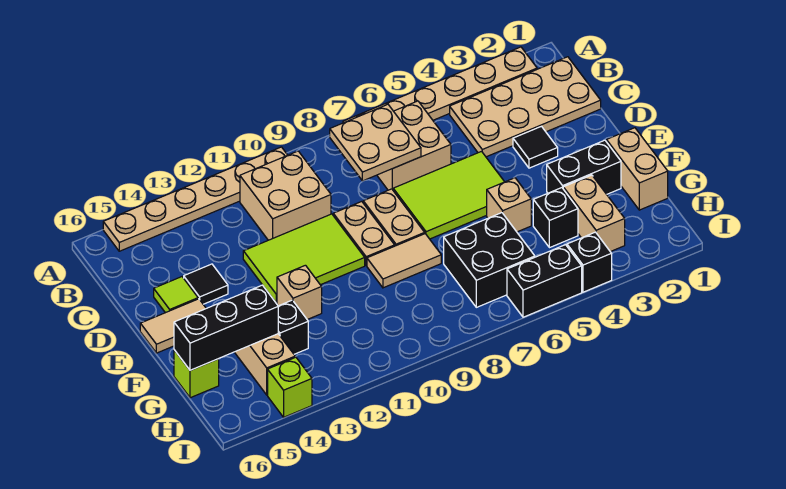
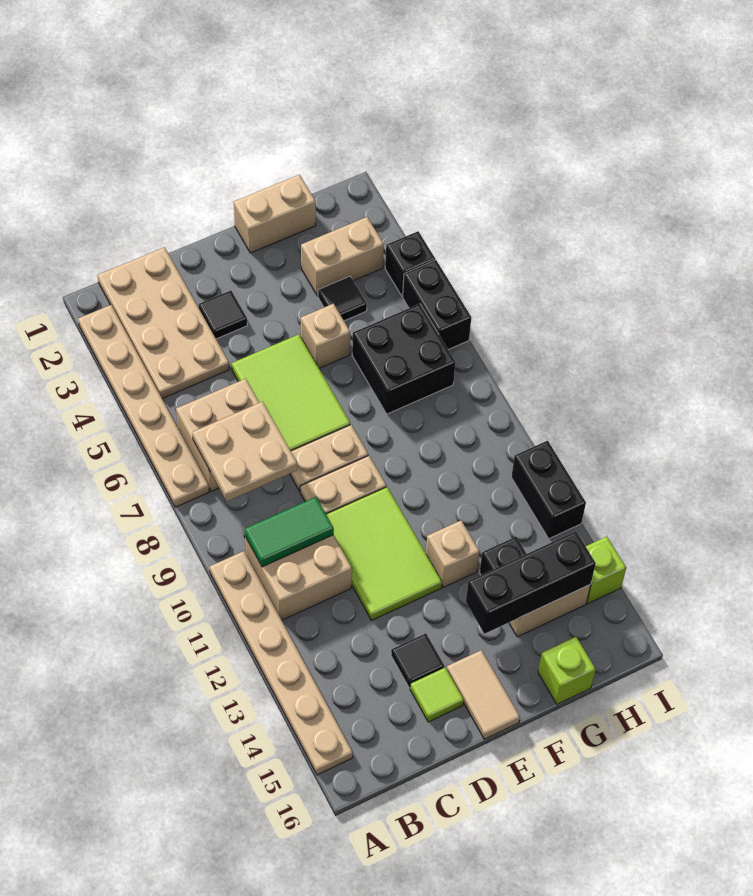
none -> green tile B10:C10 level 2
black brick F2:F3 level 1 -> black brick I11:I12 level 1
tan tile F8:F9 level 1 -> none
black brick G4 level 1 -> black tile G4 level 1
black brick G14:G16 level 2 -> black brick F14:H14 level 2

